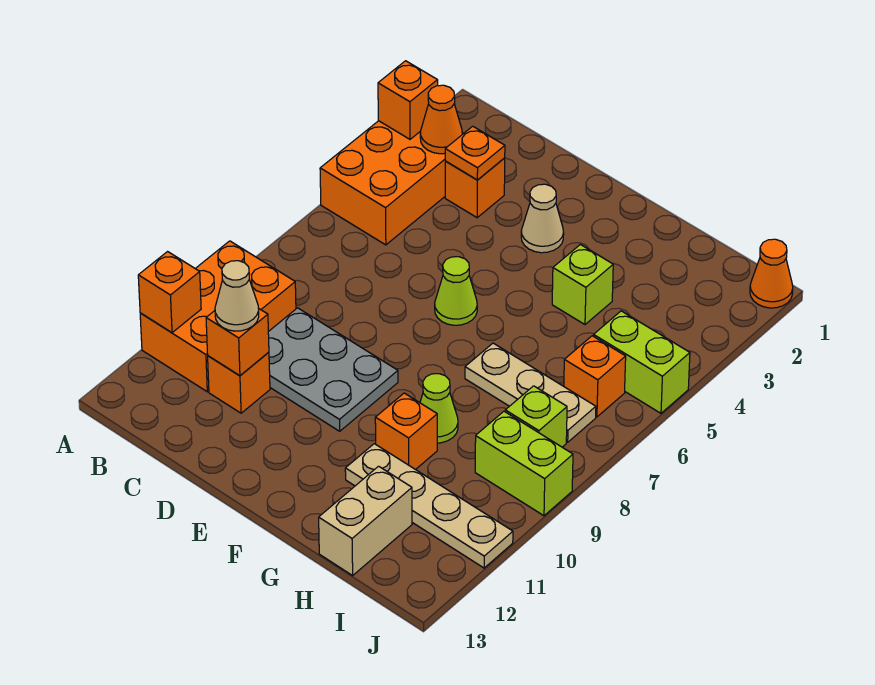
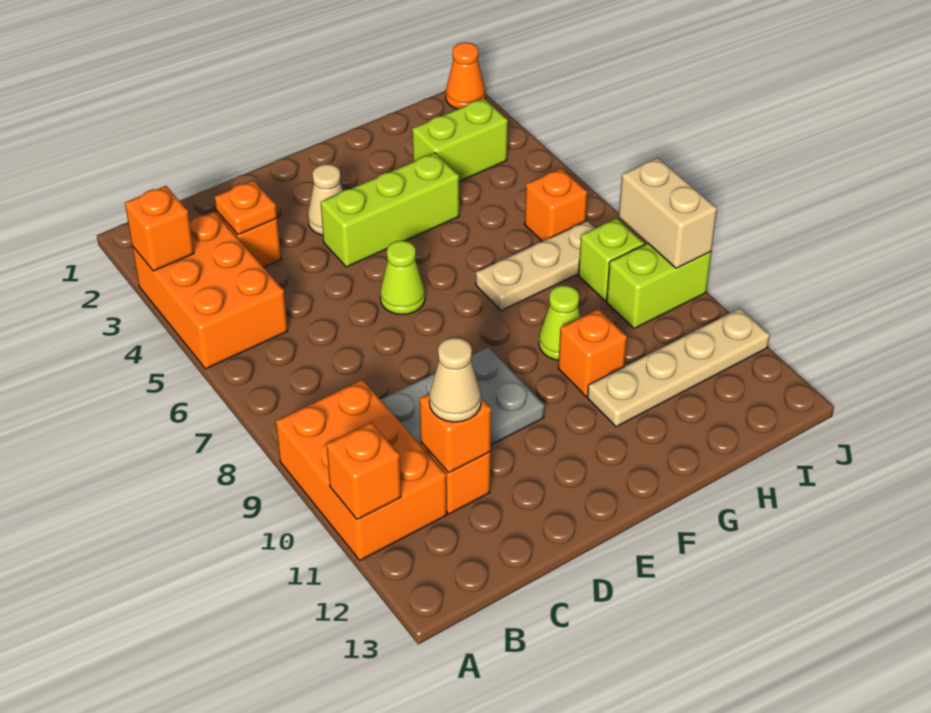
orange cone B3 level 2 -> none
lime brick G4 level 1 -> lime brick E4:G4 level 1
tan brick H12:H13 level 1 -> tan brick J8:J9 level 2
lime brick I5:J5 level 1 -> lime brick H3:I3 level 1

